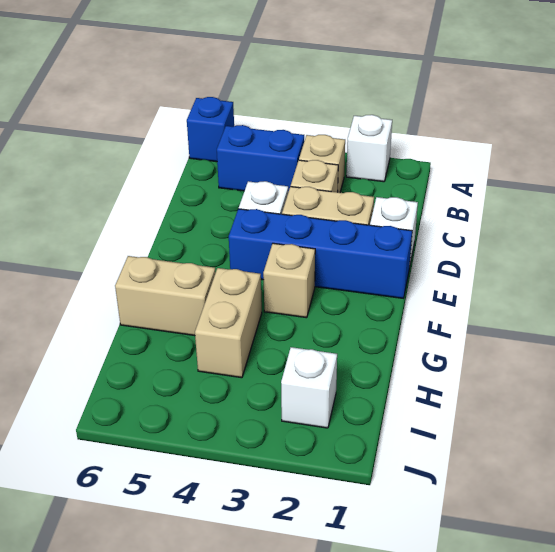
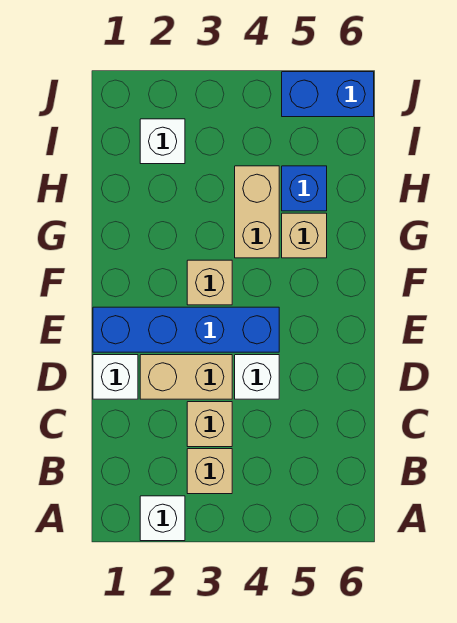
blue brick A6 level 1 -> blue brick H5 level 1
blue brick B4:B5 level 1 -> blue brick J5:J6 level 1
tan brick G5:G6 level 1 -> tan brick G5 level 1

